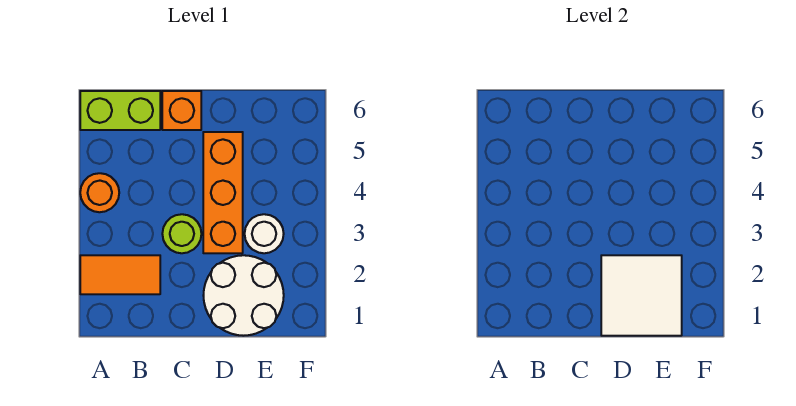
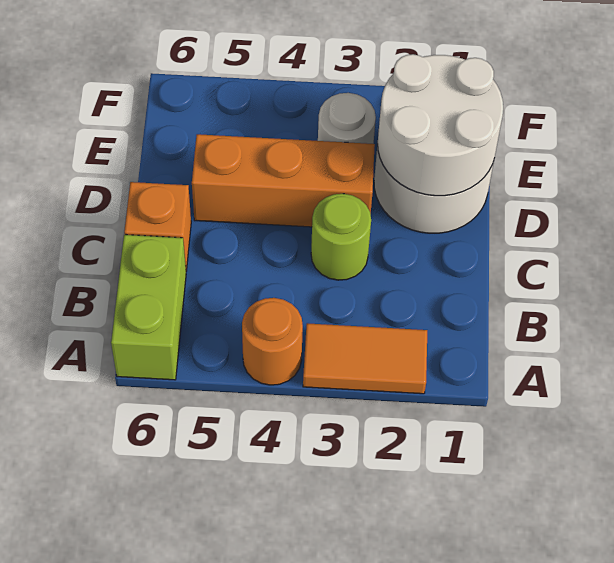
orange tile A2:B2 level 1 -> orange tile A2:A3 level 1
white tile D1:E2 level 2 -> white round brick D1:E2 level 2

